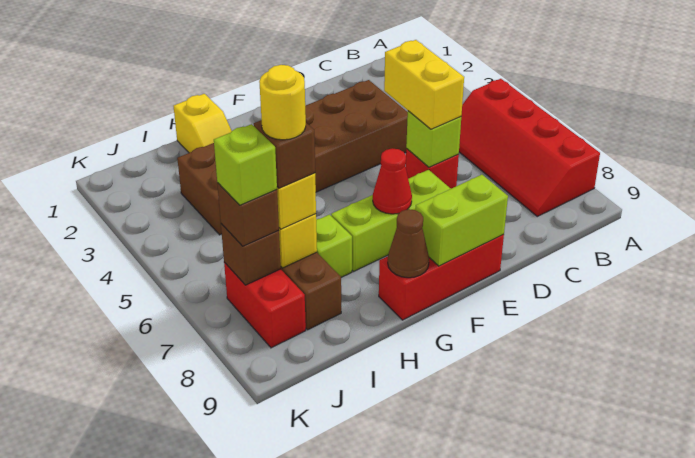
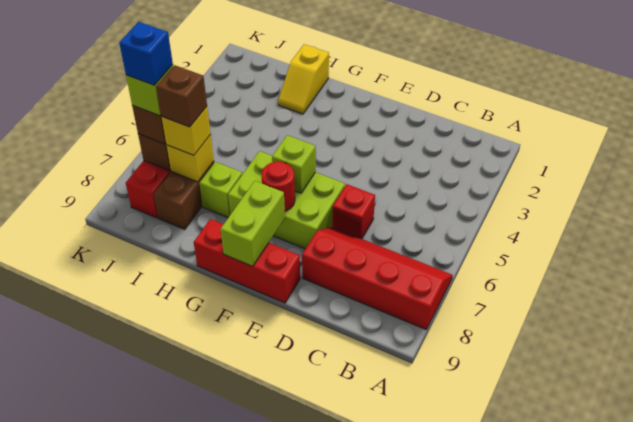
red slope A5:B8 level 1 top A -> red slope A7:D8 level 1 top 8
brown brick D3:I4 level 1 -> none
yellow brick D5:D6 level 3 -> none
lime brick D6 level 2 -> lime brick F6 level 2
lime brick E7:G7 level 1 -> lime brick E6:G7 level 1
lime brick E9:F9 level 2 -> lime brick F8:F9 level 2
red cone F7 level 2 -> red round brick F7 level 2
brown cone G9 level 2 -> none
yellow round brick I7 level 5 -> none
none -> blue brick J7 level 5

